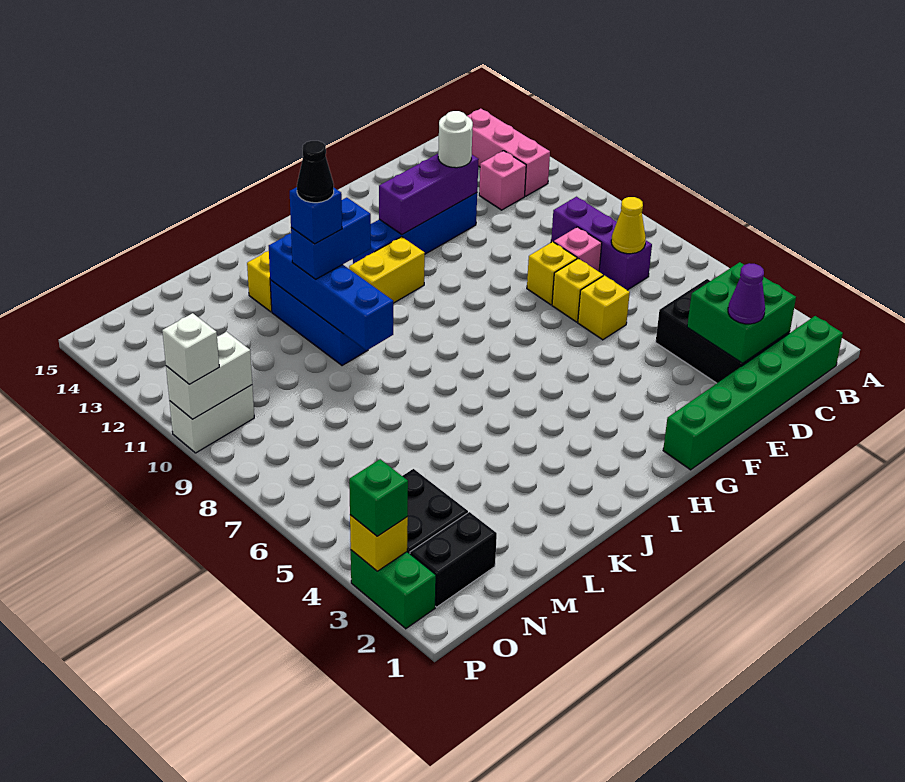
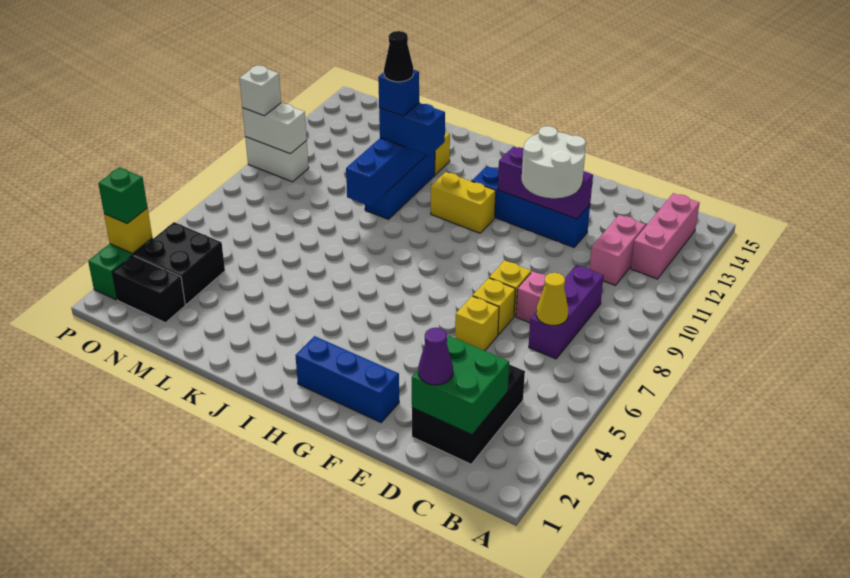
green brick B1:G1 level 1 -> none
pink brick C12 level 1 -> pink brick C11:C12 level 1
white round brick E12 level 3 -> white round brick E11:F12 level 3
none -> blue brick F2:H2 level 1

